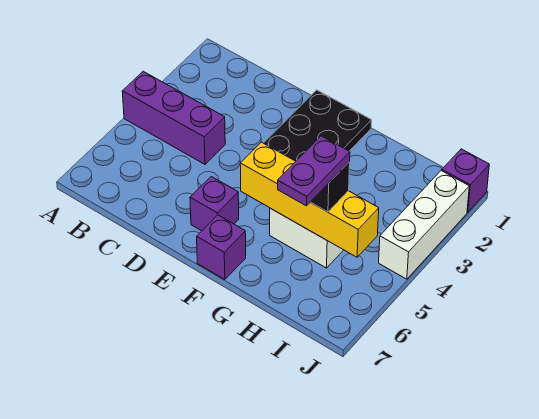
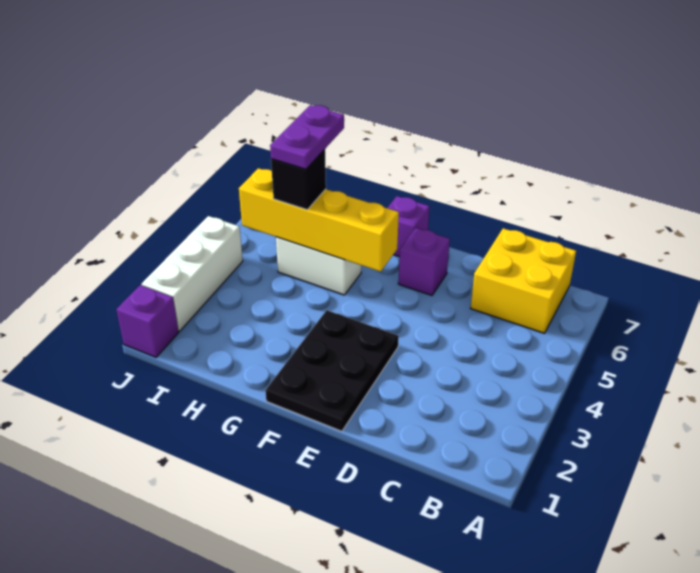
purple brick A4:C4 level 1 -> none
none -> yellow brick B6:C7 level 1

